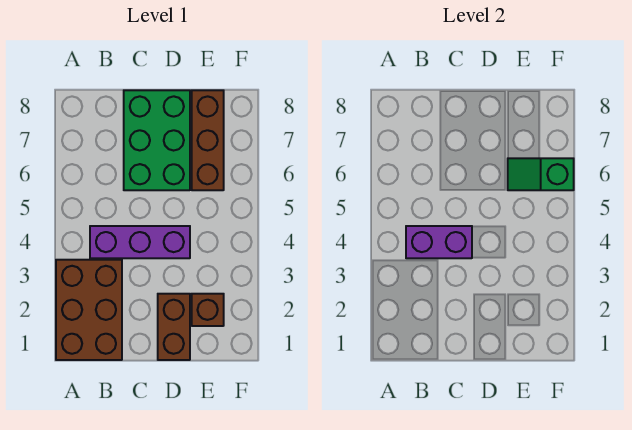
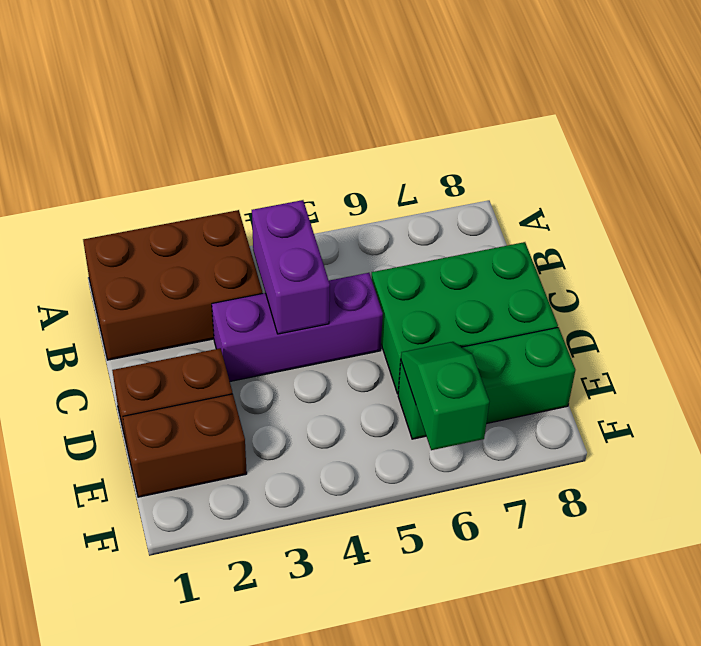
purple brick B4:D4 level 1 -> purple brick C3:C5 level 1
brown brick E2 level 1 -> brown brick E1:E2 level 1
brown brick E6:E8 level 1 -> green brick E6:E8 level 1

